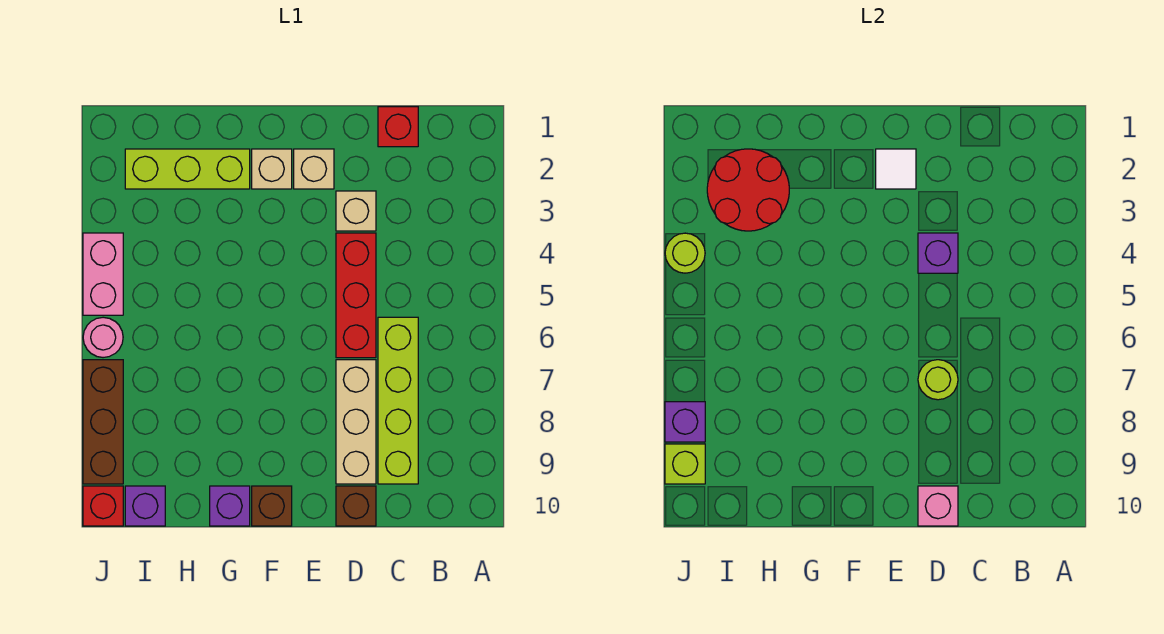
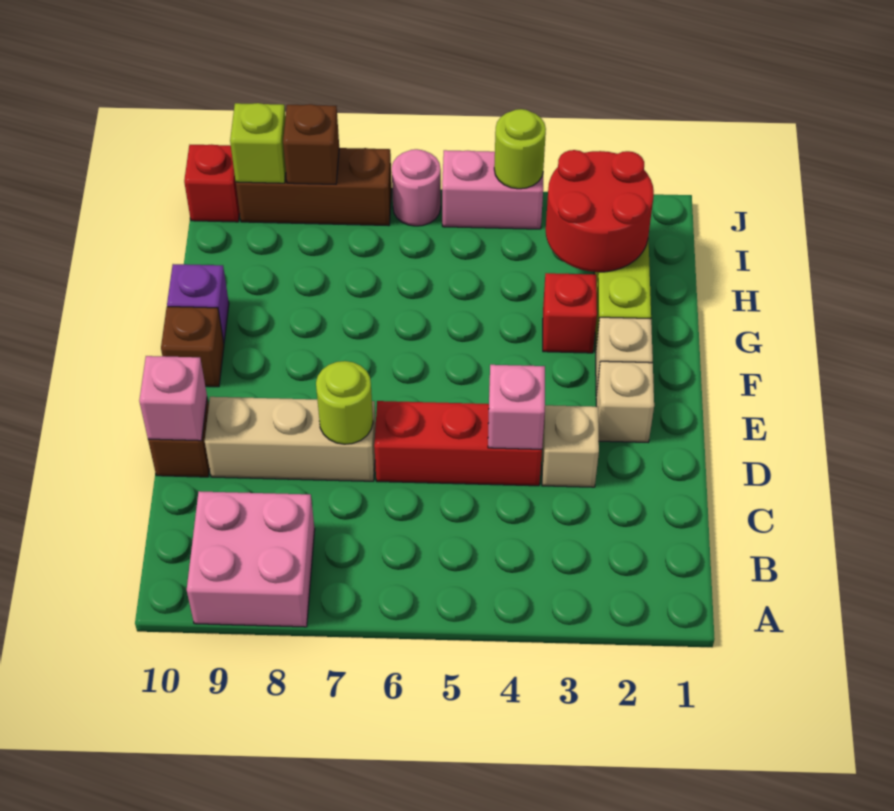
none -> pink brick A8:B9 level 1
red brick C1 level 1 -> red brick G3 level 1
lime brick C6:C9 level 1 -> none
purple brick D4 level 2 -> pink brick D4 level 2
white tile E2 level 2 -> none
purple brick I10 level 1 -> none
purple brick J8 level 2 -> brown brick J8 level 2

